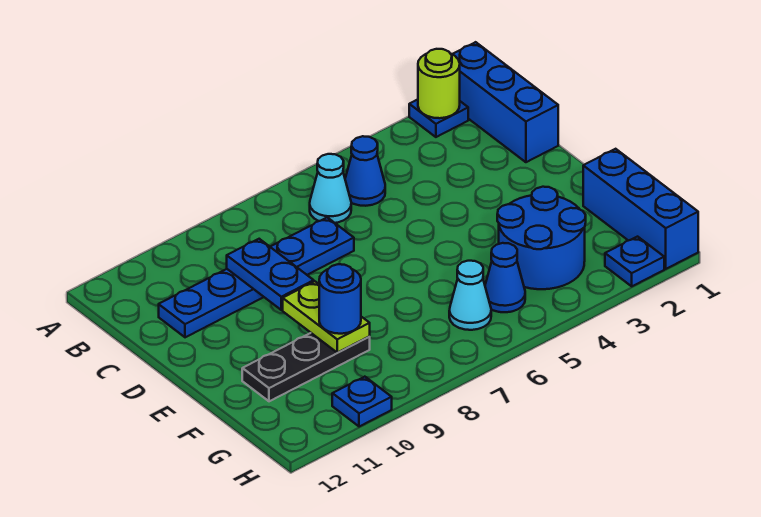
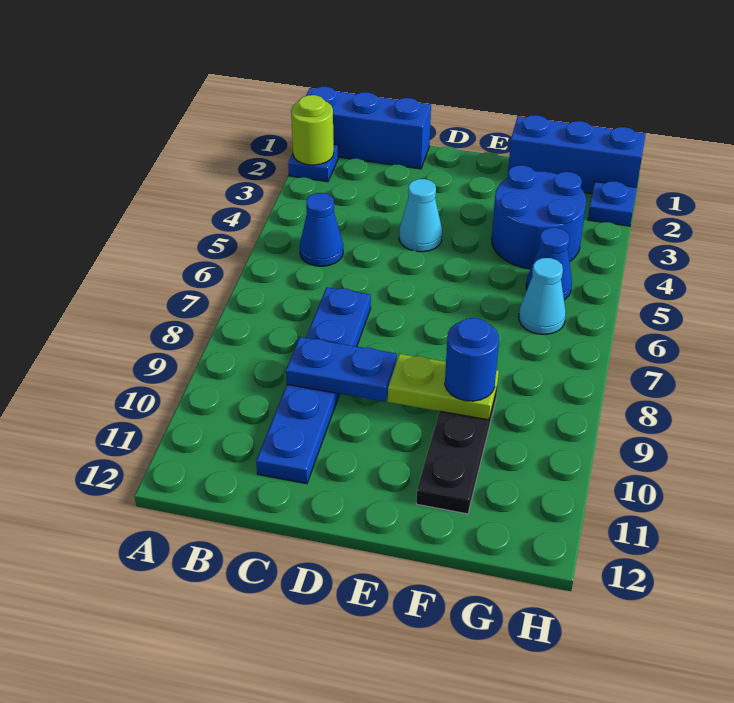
cyan cone B6 level 1 -> cyan cone D4 level 1
blue plate H10 level 1 -> none

